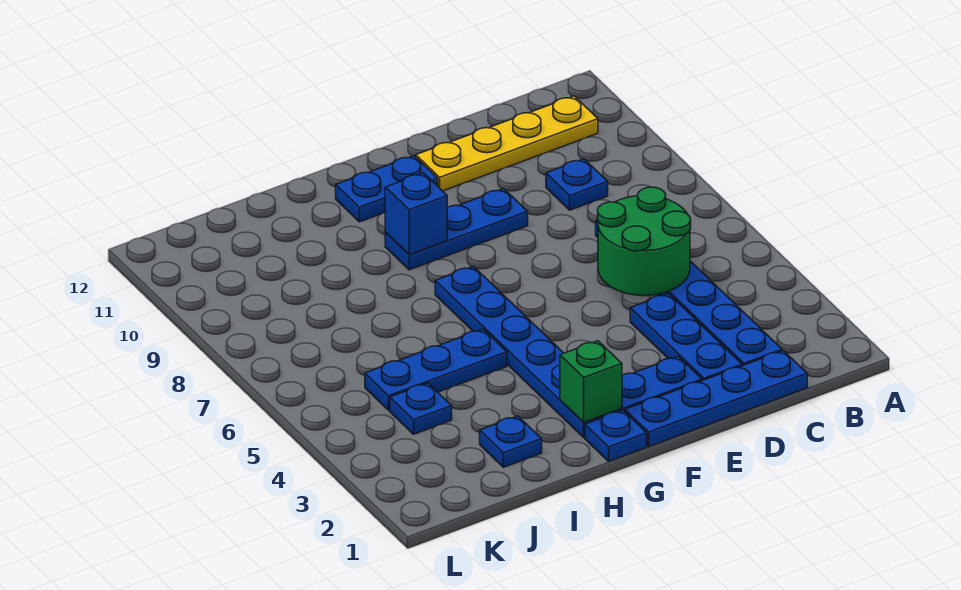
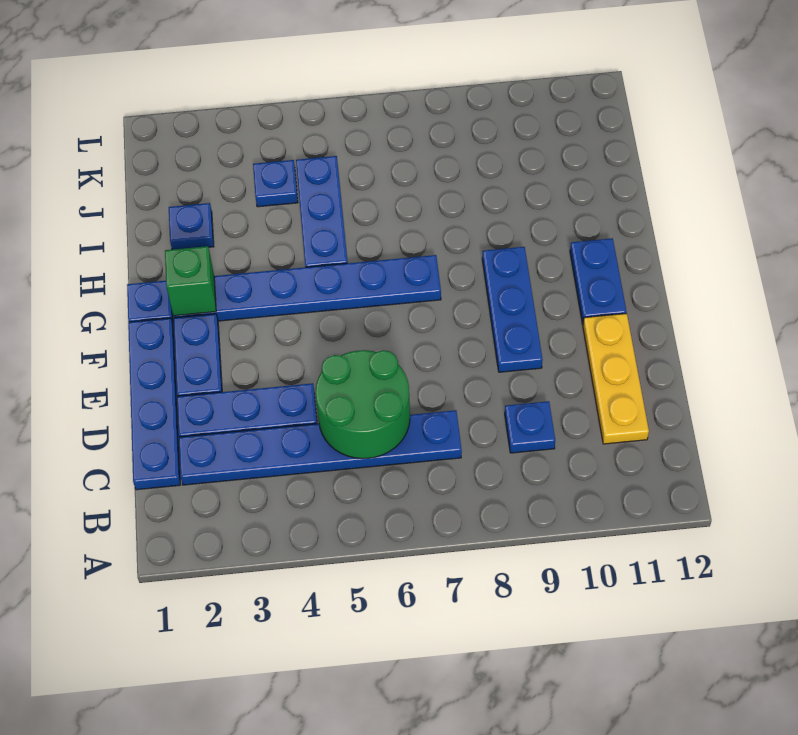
yellow plate B11:E11 level 1 -> yellow plate C11:E11 level 1
blue brick G9 level 2 -> none

